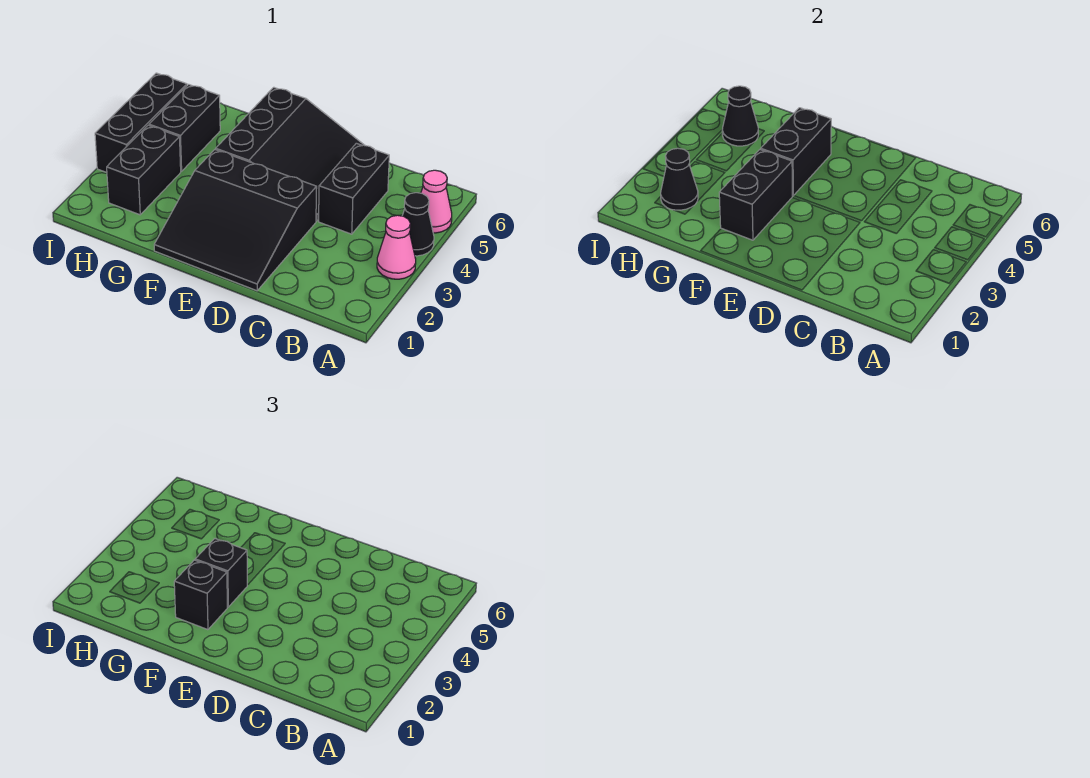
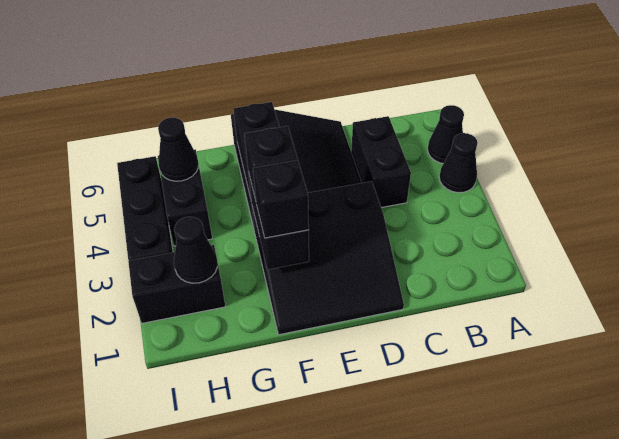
pink cone A3 level 1 -> none
pink cone A5 level 1 -> black cone A5 level 1
black brick H2:H3 level 1 -> black brick H2:I2 level 1

